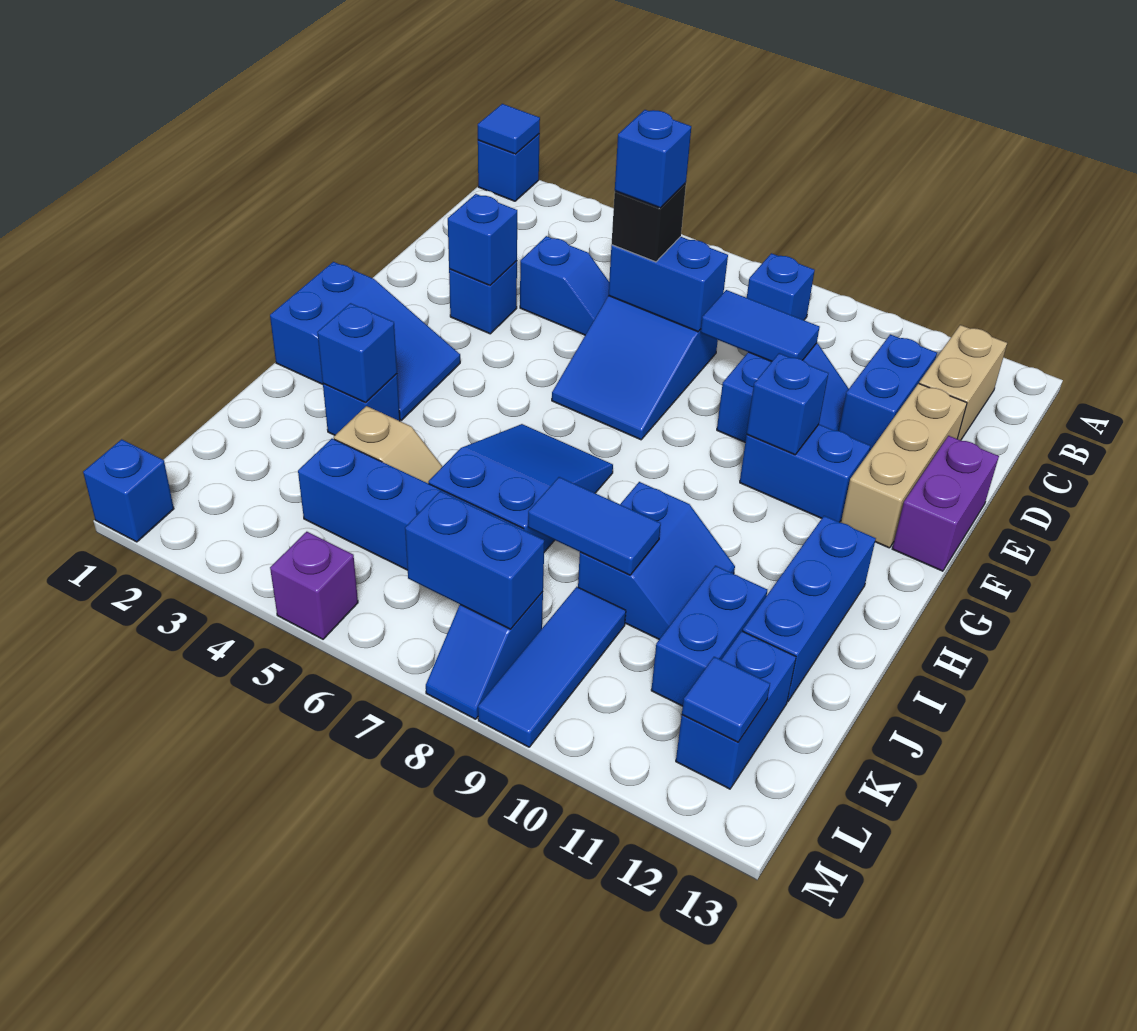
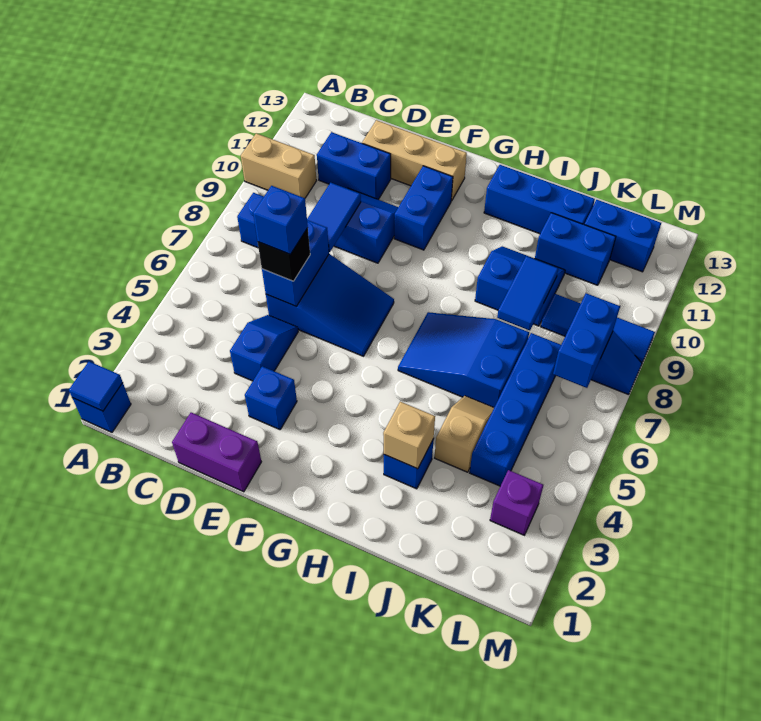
tan brick B12:C12 level 1 -> tan brick A10:B10 level 1
blue brick E3 level 2 -> none
purple brick E13:F13 level 1 -> purple brick D1:E1 level 1
blue brick F10 level 2 -> none
blue slope G1:H3 level 1 top 1 -> none
blue brick I3 level 2 -> tan brick I3 level 2
blue tile L12 level 2 -> none
blue brick M1 level 1 -> none
purple brick M5 level 1 -> purple brick L3 level 1

